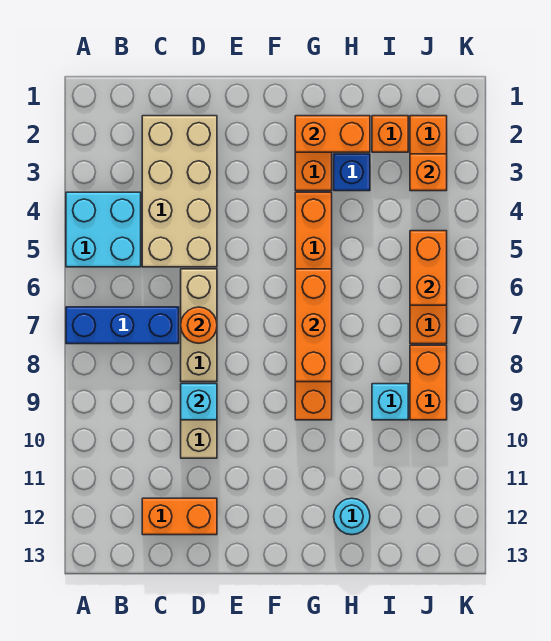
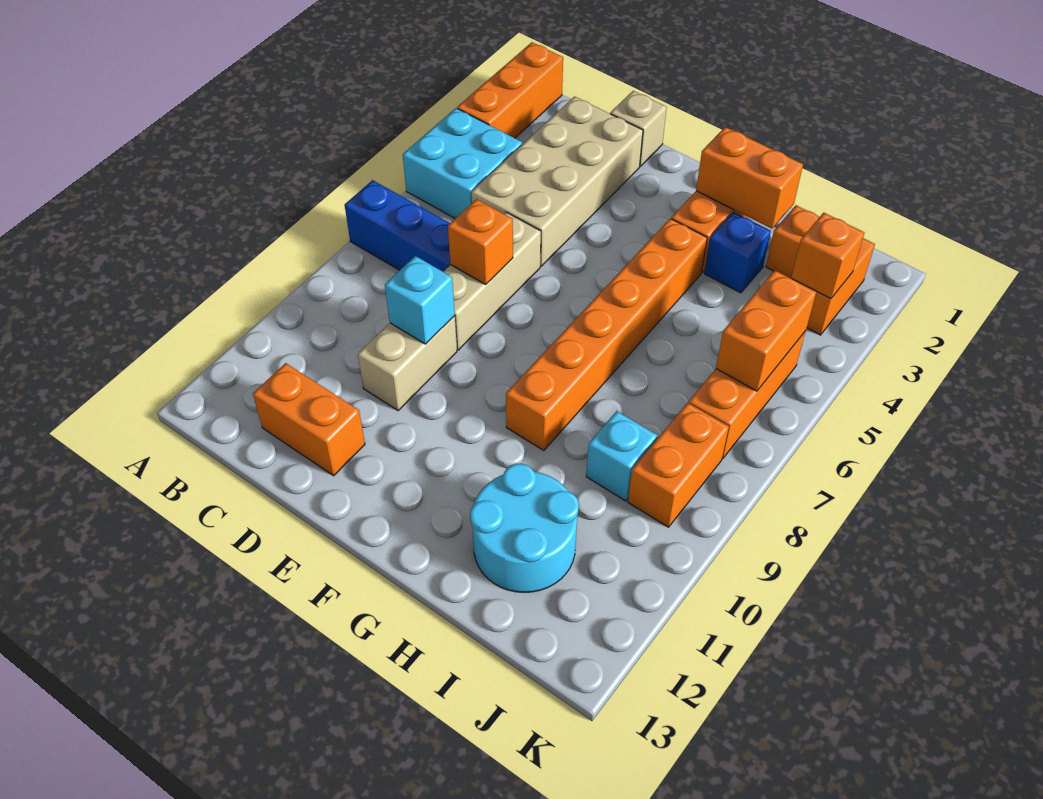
none -> tan brick D1 level 1
orange round brick D7 level 2 -> orange brick D7 level 2
orange brick G6:G8 level 2 -> orange brick A1:A3 level 1
cyan round brick H12 level 1 -> cyan round brick H11:I12 level 1

